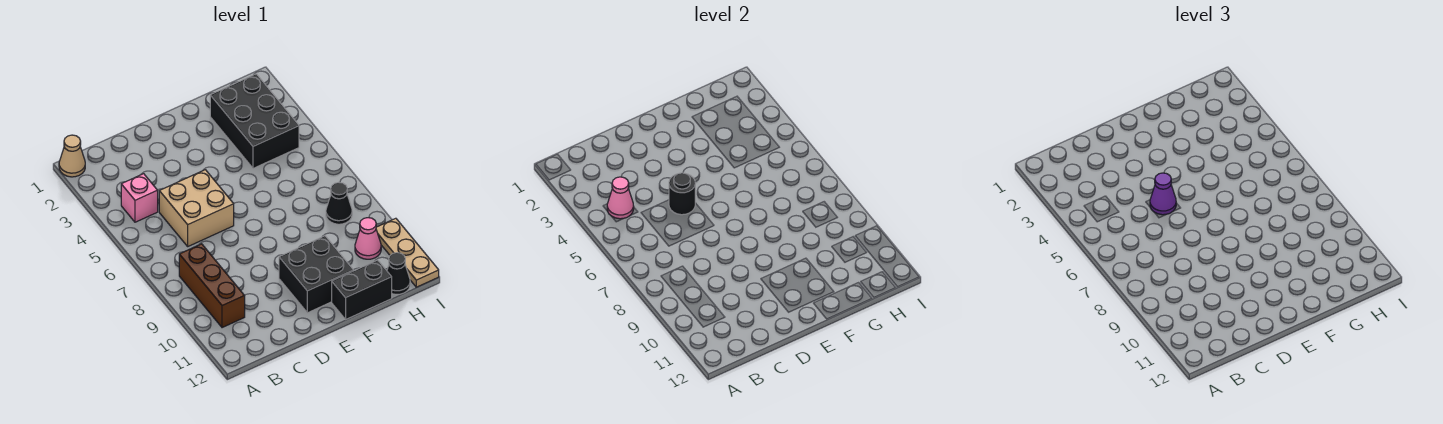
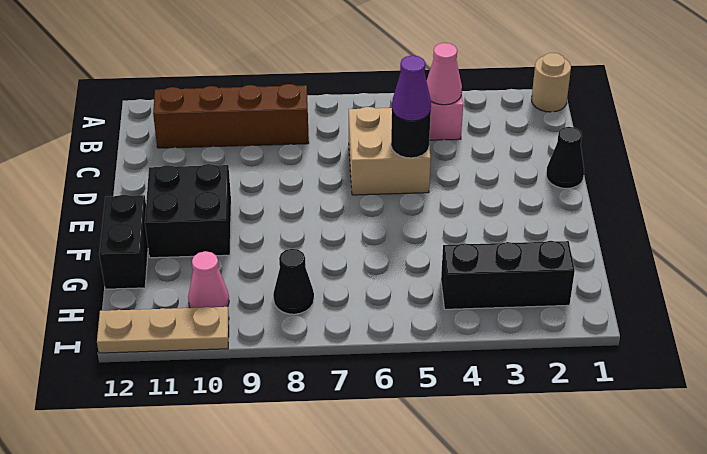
tan cone A1 level 1 -> tan round brick A1 level 1
brown brick B8:B10 level 1 -> brown brick B8:B11 level 1
black brick G2:H4 level 1 -> black brick H2:H4 level 1
black cone H12 level 1 -> black cone D1 level 1

